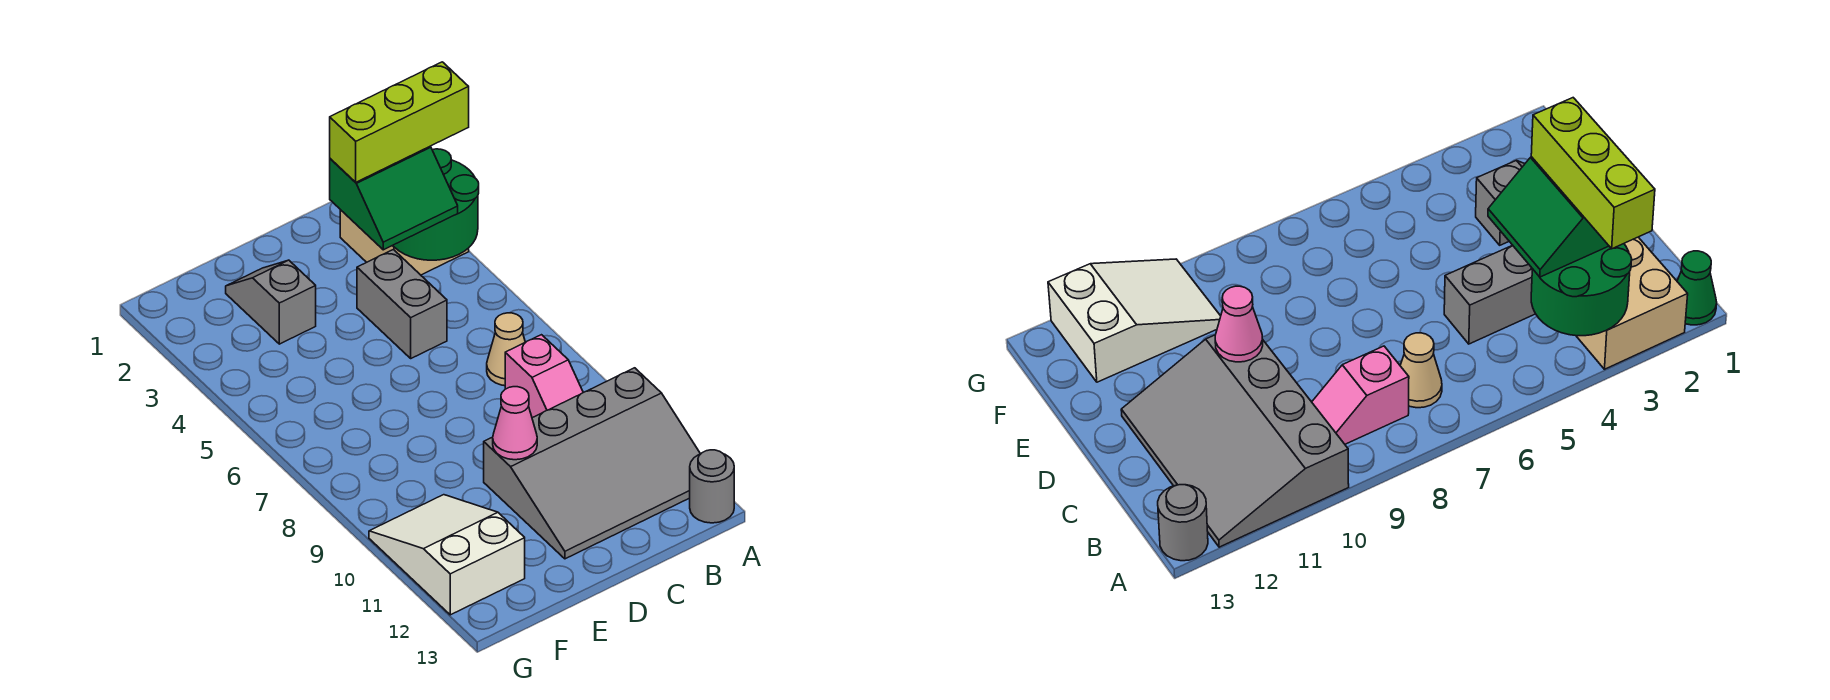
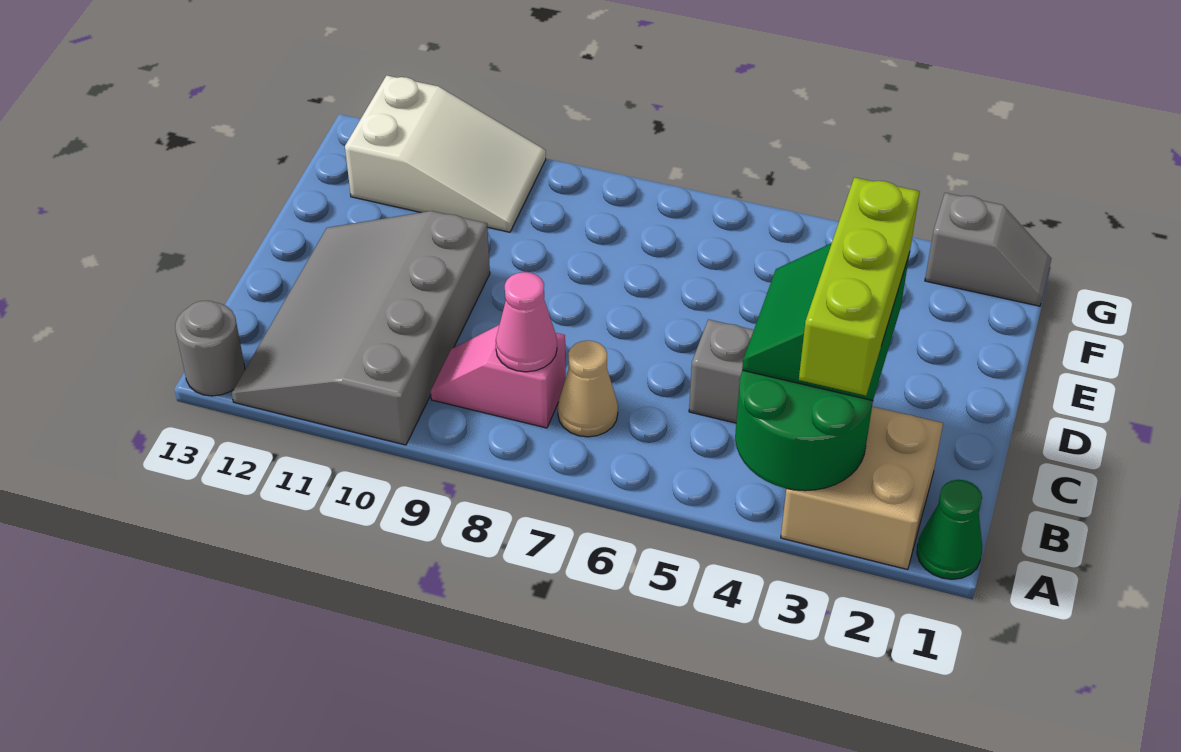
pink cone D10 level 2 -> pink cone B8 level 2
grey slope E2:E3 level 1 top 3 -> grey slope G1:G2 level 1 top 2

